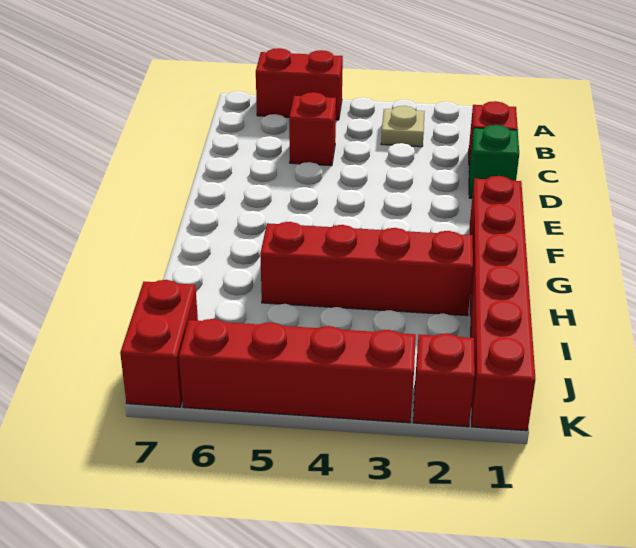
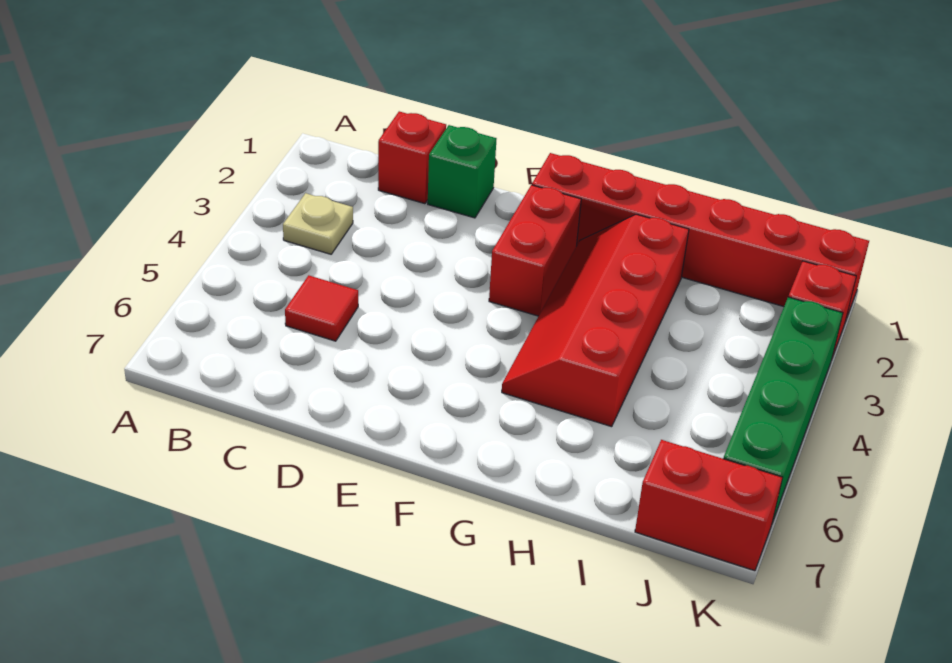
red brick A5:A6 level 1 -> red brick F2:F3 level 1
red brick C5 level 1 -> red tile C5 level 1
red brick K3:K6 level 1 -> green brick K3:K6 level 1

